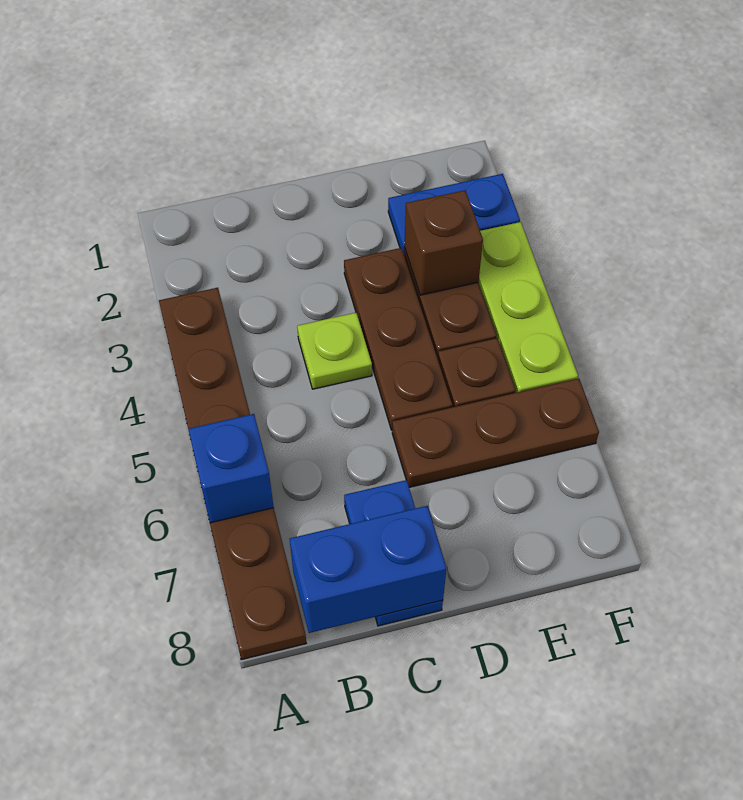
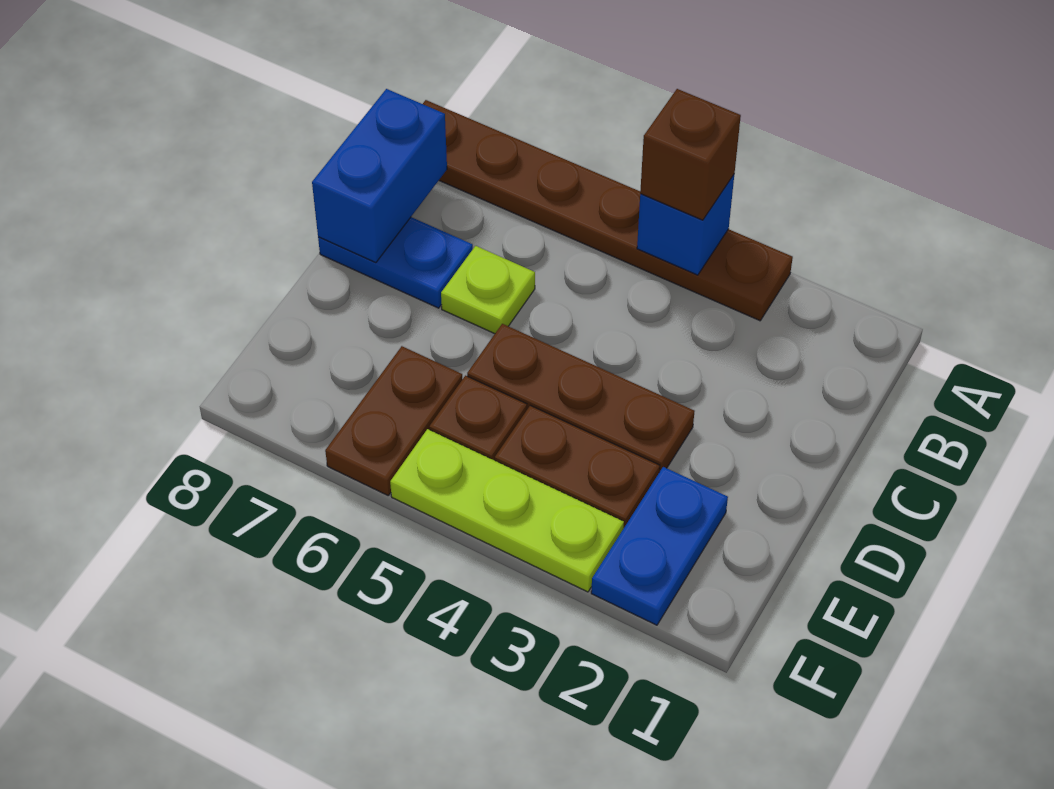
blue brick A6 level 2 -> blue brick A4 level 2
lime plate C4 level 1 -> lime plate C6 level 1
brown plate D6:F6 level 1 -> brown plate E6:F6 level 1
brown brick E3 level 2 -> brown brick A4 level 3

